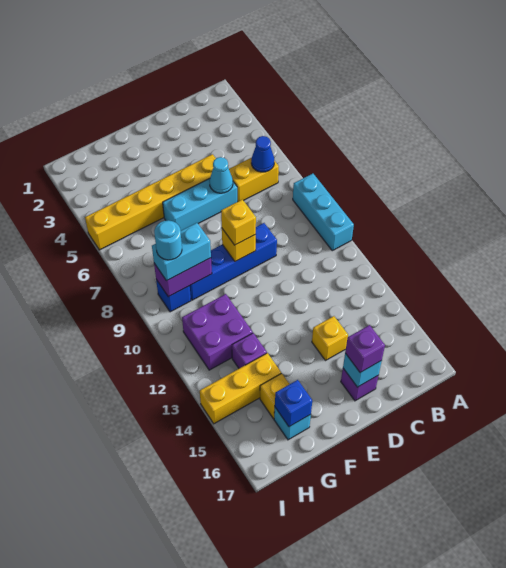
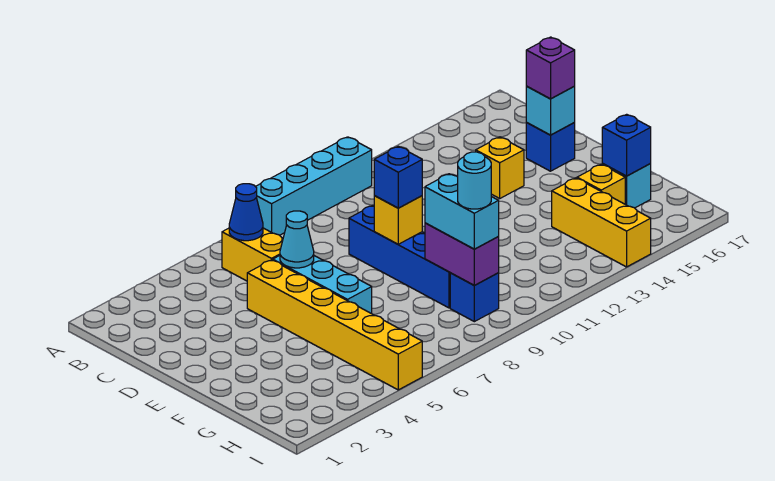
cyan brick A8:A10 level 1 -> cyan brick A8:A11 level 1
purple brick D16 level 1 -> blue brick D16 level 1
yellow brick E9 level 3 -> blue brick E9 level 3
purple brick G11:H12 level 1 -> none
purple brick G13 level 1 -> none

